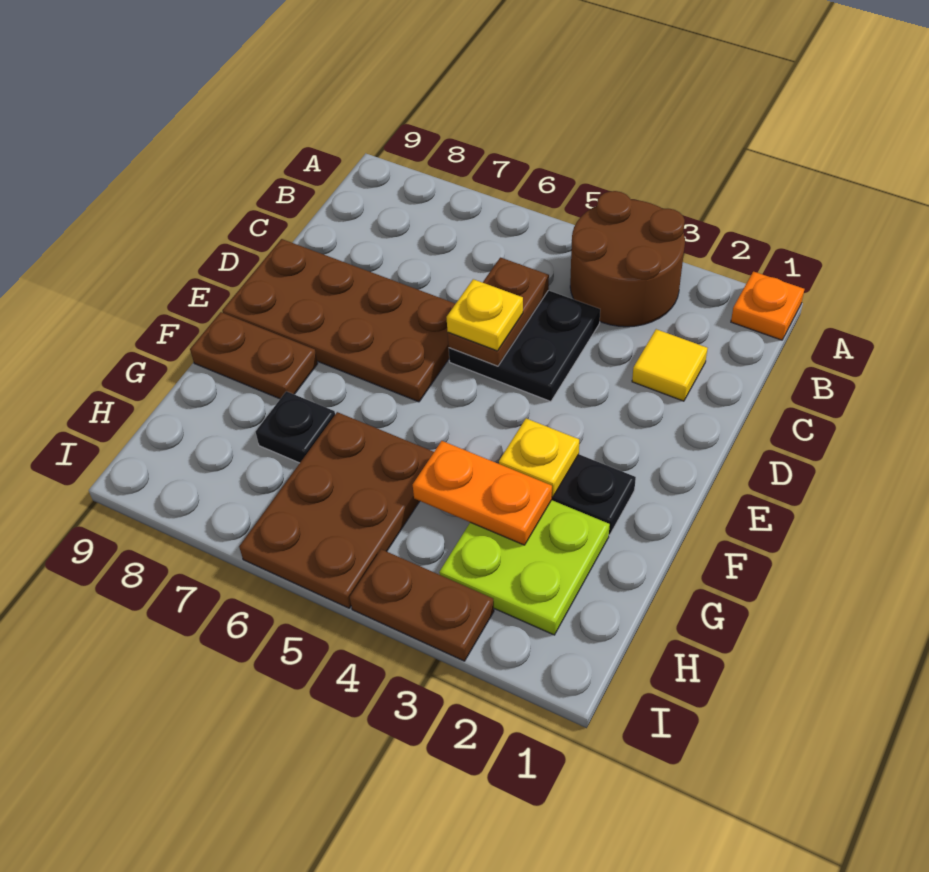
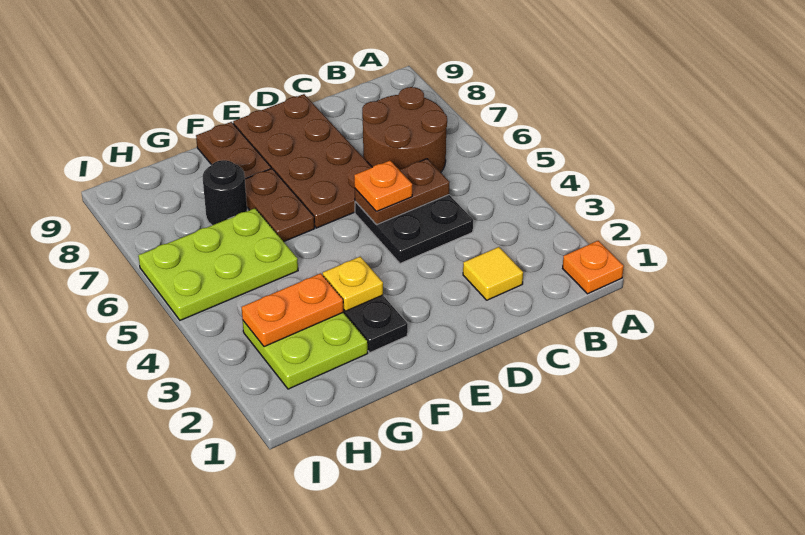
brown round brick A3:B4 level 1 -> brown round brick B6:C7 level 1
yellow plate D5 level 3 -> orange plate D5 level 3
orange plate G3:G4 level 2 -> orange plate G3:H3 level 2
brown plate G5:I6 level 1 -> lime plate G5:I6 level 1
black plate G7 level 1 -> black round brick G7 level 1
brown plate I3:I4 level 1 -> brown plate F6:F7 level 1

